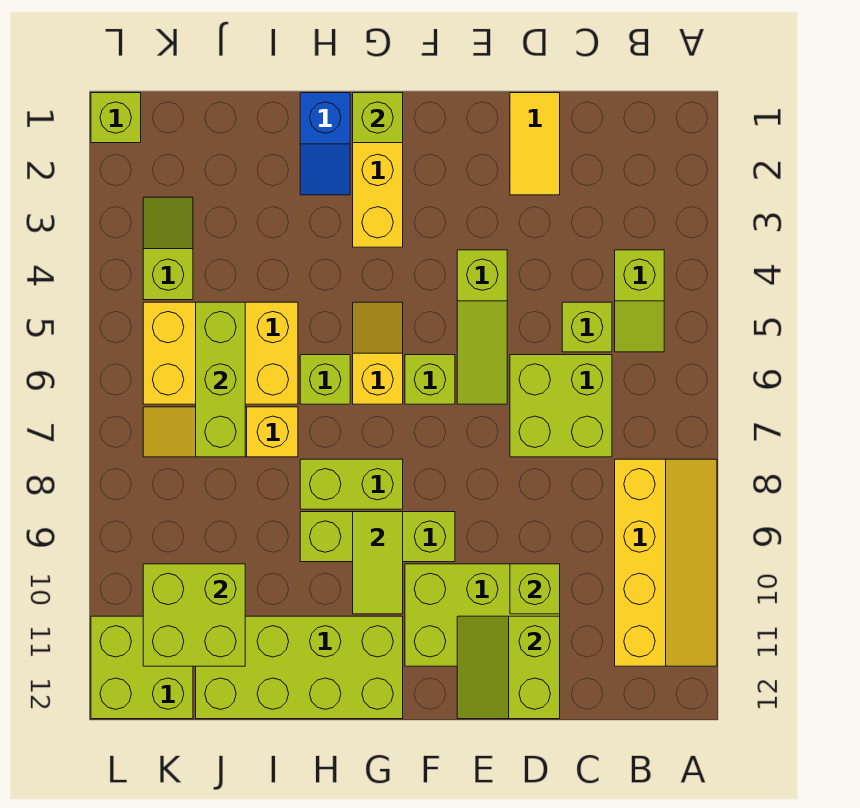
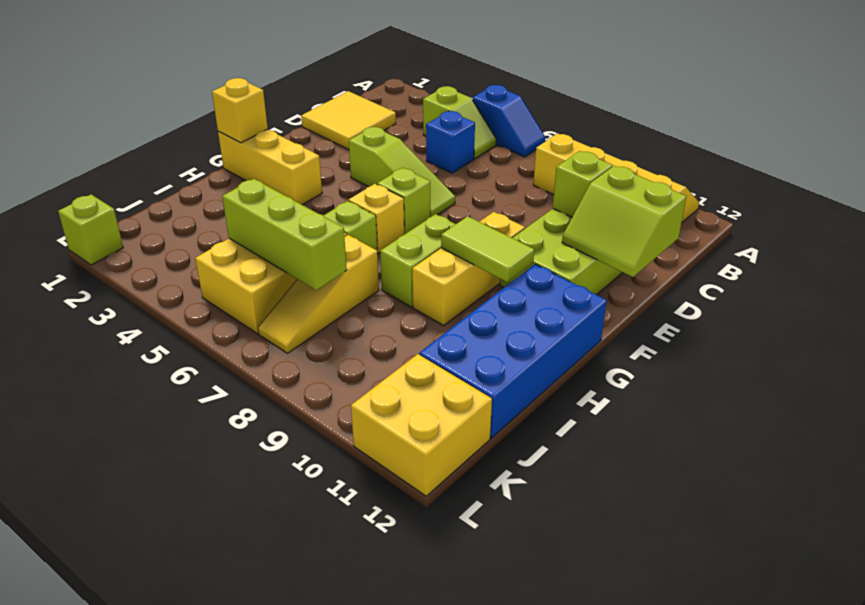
lime brick C5 level 1 -> blue brick C5 level 1
lime brick C6:D7 level 1 -> none
yellow tile D1:D2 level 1 -> yellow tile C1:D2 level 1
lime brick F9:H9 level 1 -> yellow brick F9:H9 level 1
lime brick G1 level 2 -> yellow brick G1 level 2
lime brick G11:J12 level 1 -> blue brick G11:J12 level 1
blue slope H1:H2 level 1 top 1 -> blue slope A5:A6 level 1 top 5
lime brick J10:K11 level 2 -> none
lime slope K3:K4 level 1 top 4 -> none
lime brick K11:L12 level 1 -> yellow brick K11:L12 level 1

